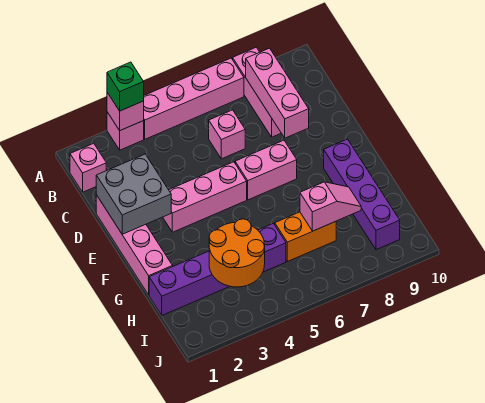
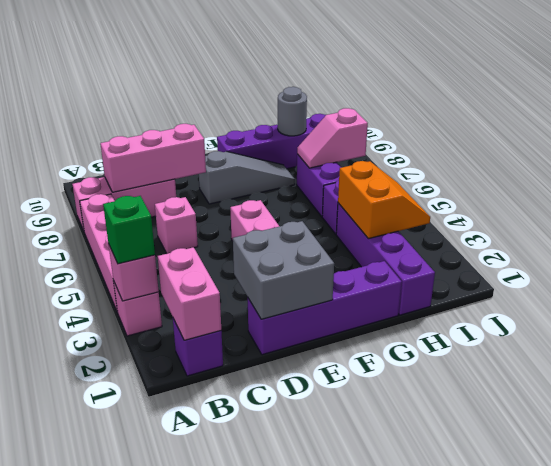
pink brick B1 level 1 -> purple brick B1 level 1
pink brick D1:G1 level 1 -> purple brick D1:G1 level 1
pink brick E6:E7 level 1 -> pink brick B1:B2 level 2
none -> grey slope E8:G8 level 1 top E
orange round brick H3:I4 level 2 -> orange slope H3:I4 level 2 top H
orange brick H6:H7 level 1 -> purple brick H6:H7 level 1
pink slope H7:H8 level 2 top 7 -> pink slope H7:I7 level 2 top I
none -> grey round brick H9 level 2

